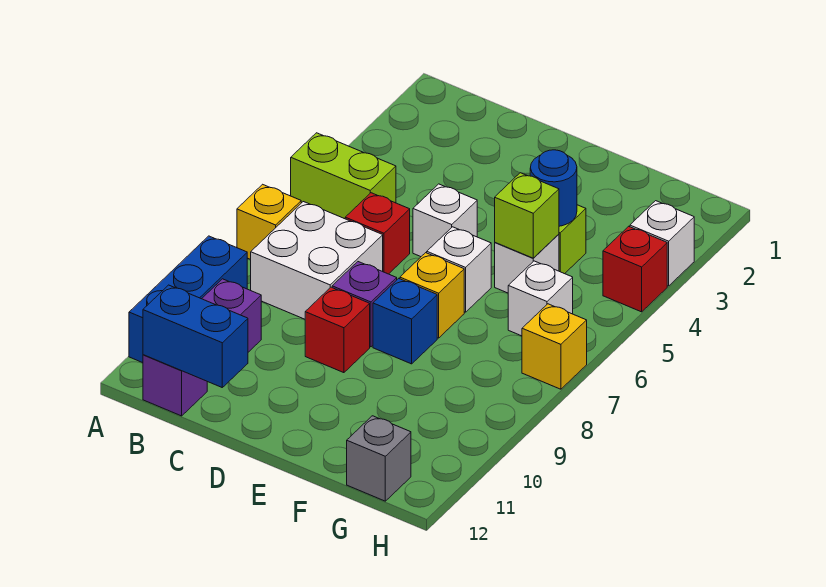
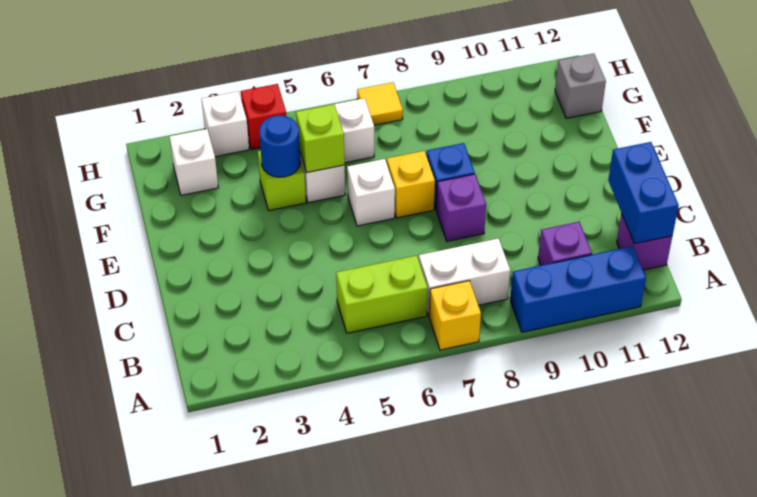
lime brick A5:B5 level 1 -> lime brick B5:B6 level 1
white brick B7:C8 level 1 -> white brick B7:B8 level 1
red brick C6 level 1 -> none
white brick D5 level 1 -> white brick G2 level 1
red brick D9 level 1 -> none
yellow brick H7 level 1 -> yellow tile H7 level 1

